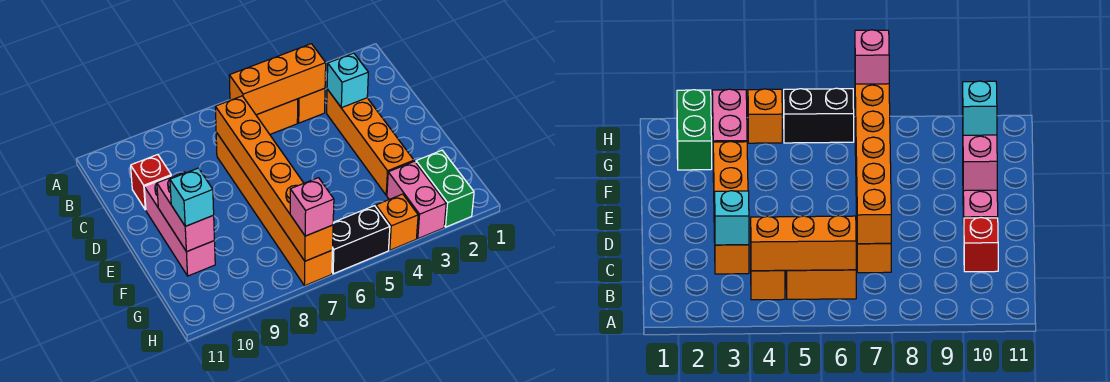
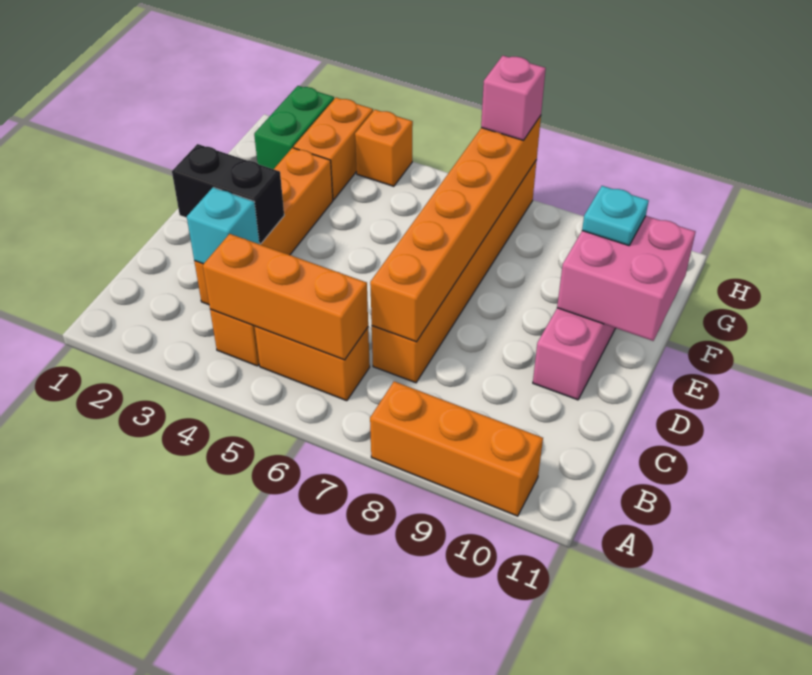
none -> orange brick A8:A10 level 1
red brick C10 level 1 -> none
pink brick E10:F10 level 2 -> pink brick E10:F11 level 2
cyan brick F10 level 3 -> cyan plate F10 level 3
pink brick G3:H3 level 1 -> orange brick G3:H3 level 1
black brick H5:H6 level 1 -> black brick D2:D3 level 2

